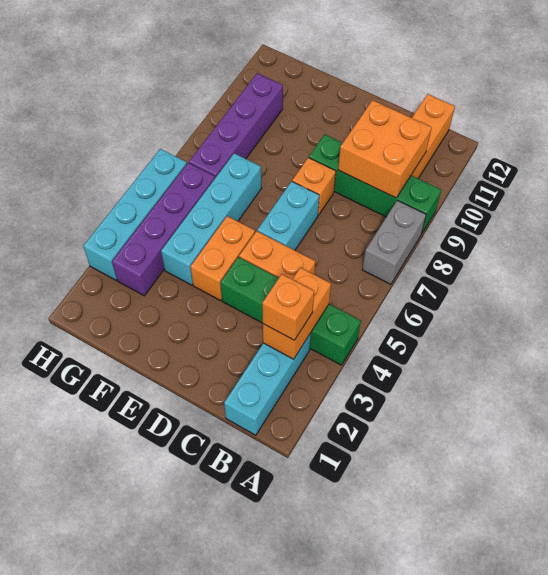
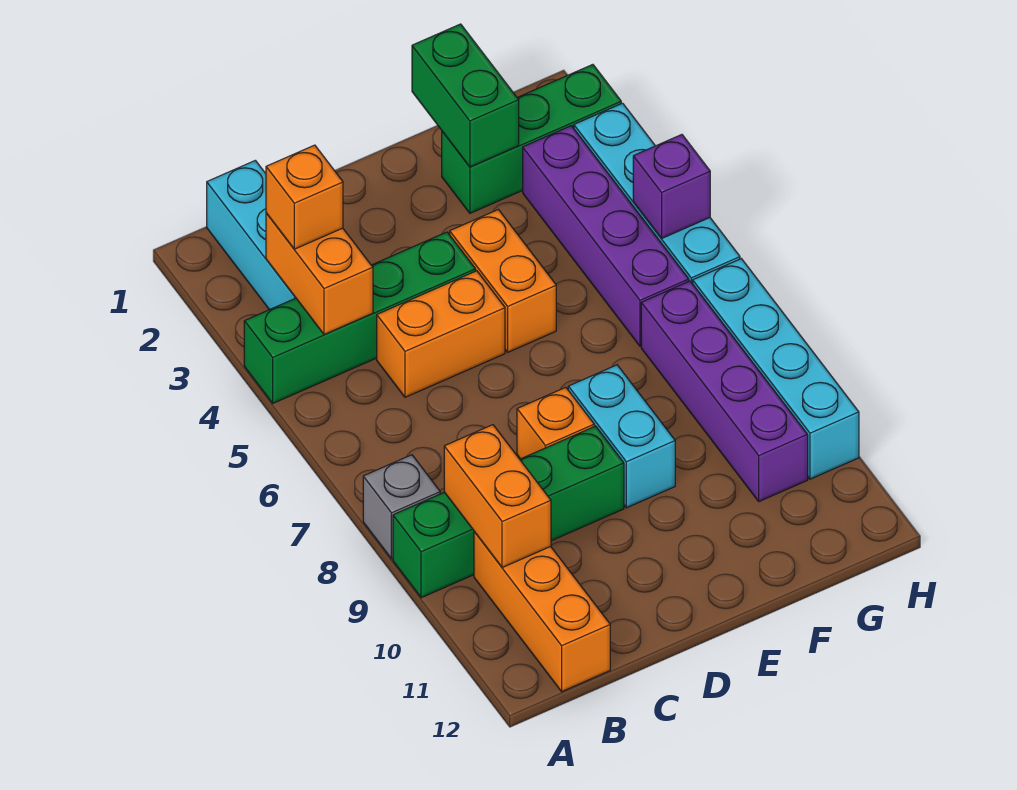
grey brick A7:A8 level 1 -> grey brick A8 level 1
orange brick B9:C10 level 2 -> orange brick B9:B10 level 2
cyan brick D6:D7 level 1 -> cyan brick E8:E9 level 1
none -> green brick F1:F2 level 2
none -> green brick F2:H2 level 1
cyan brick F4:F7 level 1 -> cyan brick H7:H10 level 1
none -> purple brick H5 level 2

